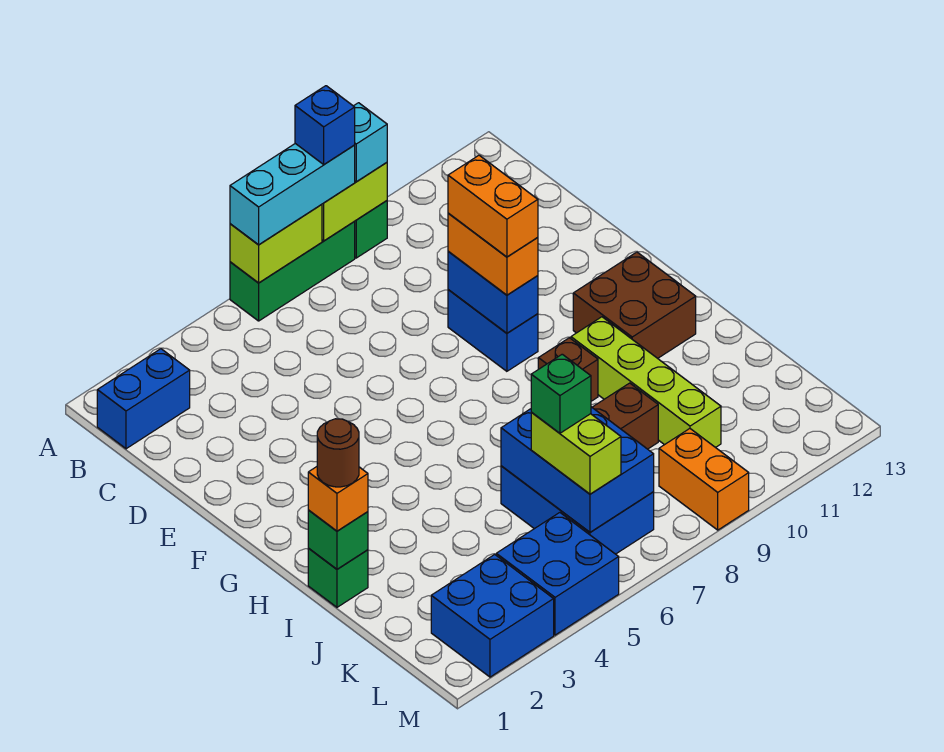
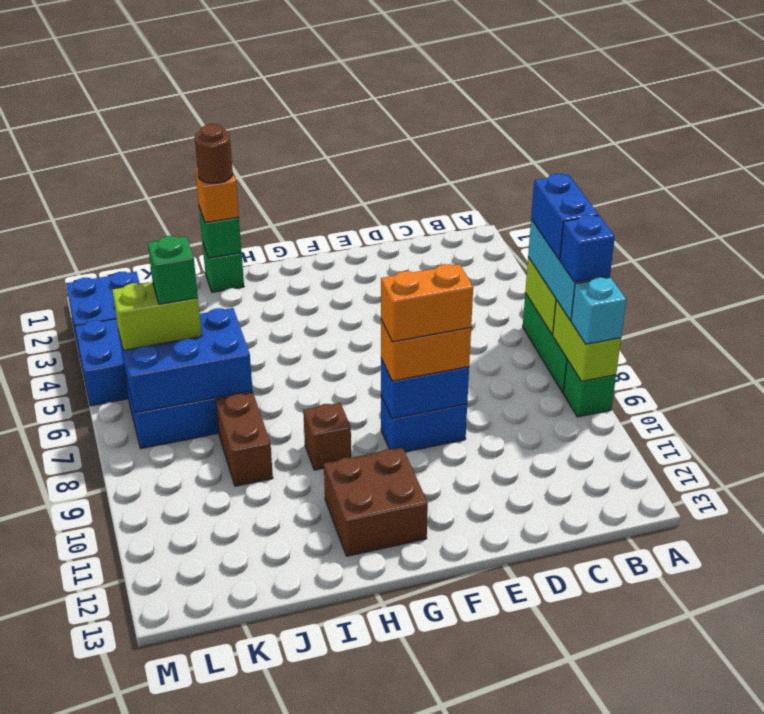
blue brick B1:B2 level 1 -> blue brick A6:A7 level 4
lime brick H10:K10 level 1 -> none
orange brick L9:M9 level 1 -> none

